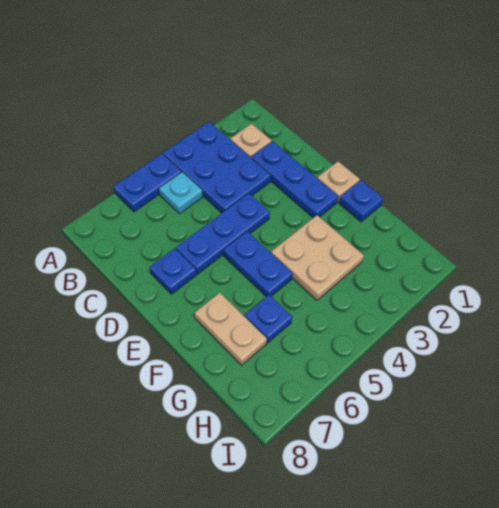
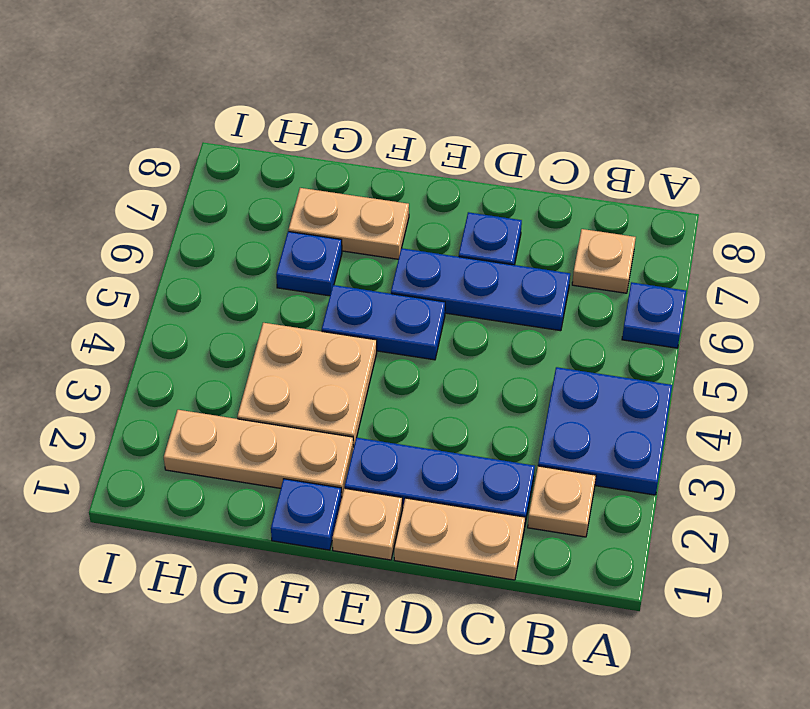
blue plate A3:C4 level 1 -> blue plate A3:B4 level 1
blue plate A5:A6 level 1 -> blue plate A6 level 1
cyan plate B5 level 1 -> none
none -> tan plate B7 level 1
none -> tan plate C1:D1 level 1
blue plate D4:D6 level 1 -> blue plate C6:E6 level 1
none -> tan plate F2:H2 level 1

